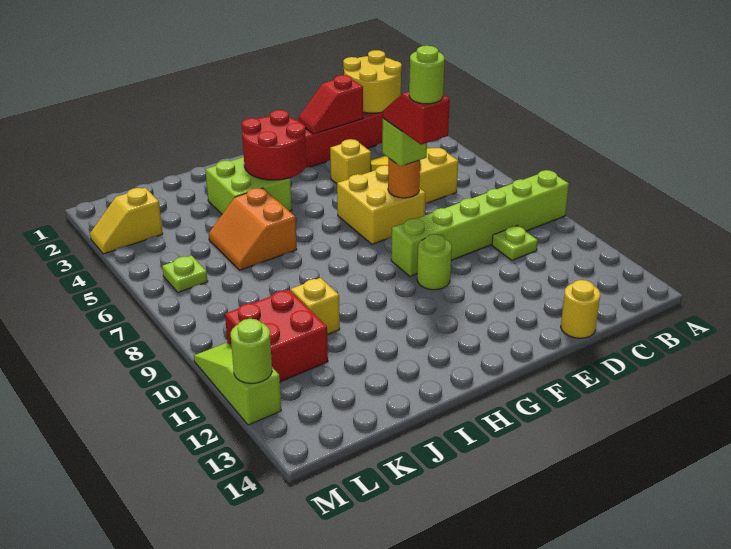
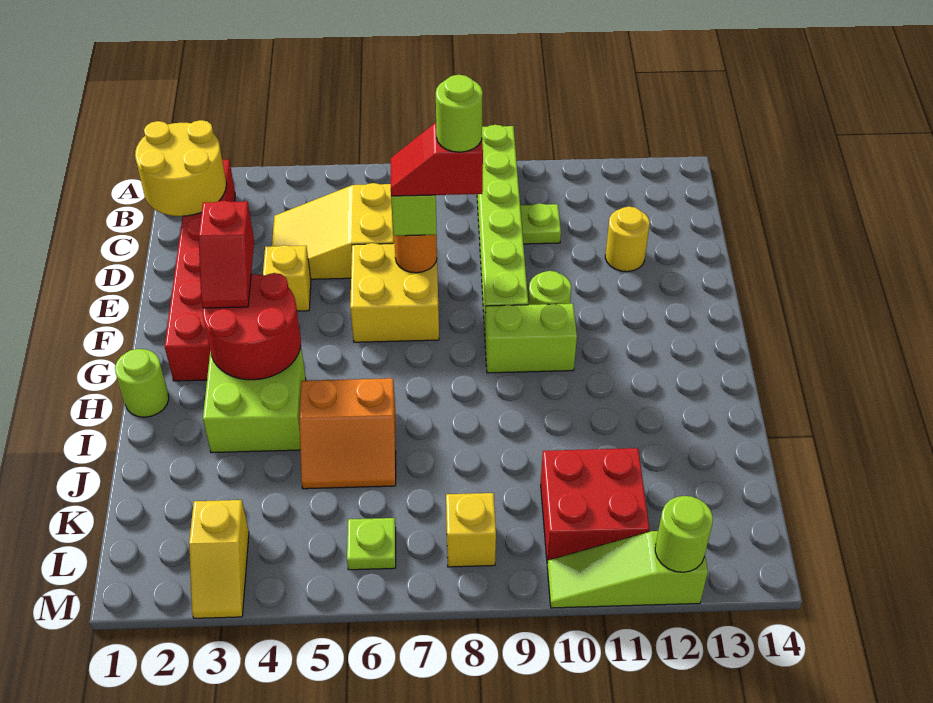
red slope D2:E2 level 2 top D -> red slope F3:G3 level 3 top F
yellow round brick D14 level 1 -> yellow round brick D12 level 1
none -> lime brick G9:G10 level 1
none -> lime round brick H1 level 1
yellow brick J10 level 1 -> yellow brick L8 level 1

